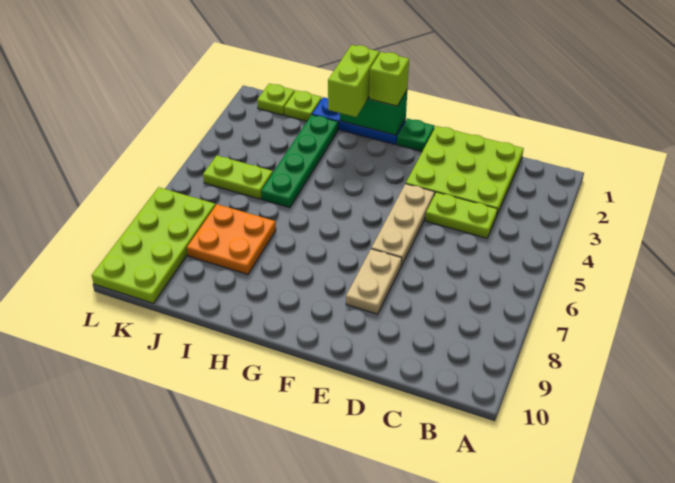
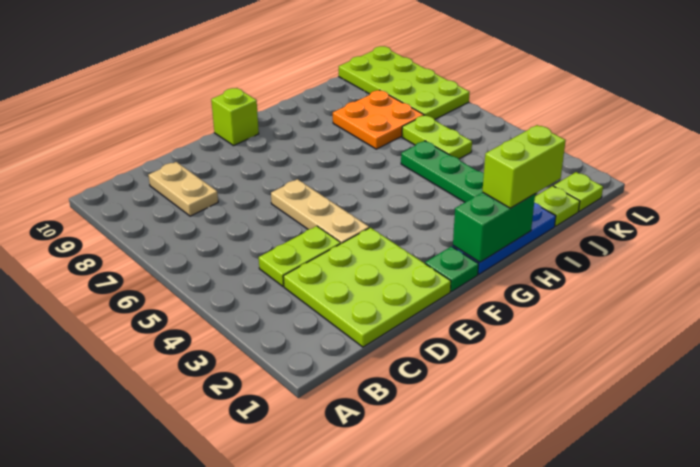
tan plate E7:E8 level 1 -> tan plate C8:C9 level 1
lime brick G1 level 3 -> lime brick F10 level 1
lime brick H1:H2 level 3 -> lime brick H1:I1 level 3
lime plate J5:K5 level 1 -> lime plate J5:J6 level 1

